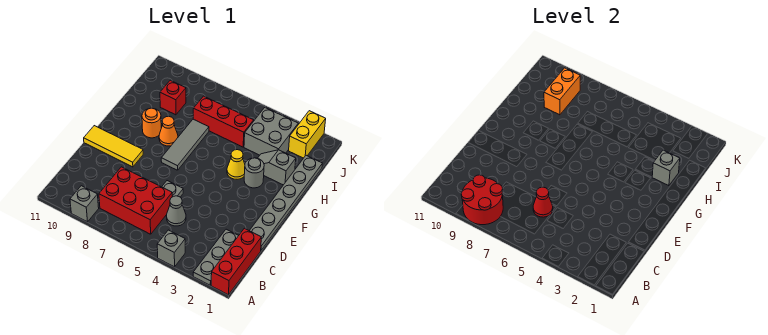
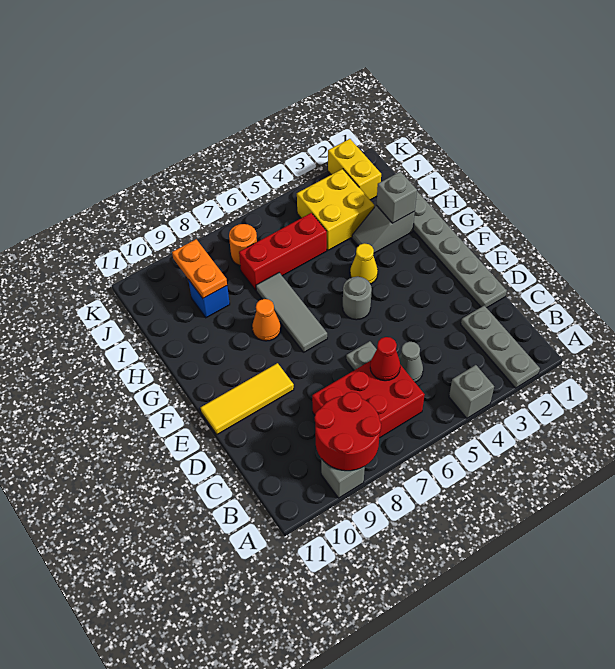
red brick A1:C1 level 1 -> none
grey round brick G3 level 1 -> grey round brick F5 level 1
orange round brick G9 level 1 -> orange round brick J7 level 1
grey brick I3:J4 level 1 -> yellow brick I3:J4 level 1
red brick I9 level 1 -> blue brick I9 level 1
orange brick I9:J9 level 2 -> orange plate I9:J9 level 2

